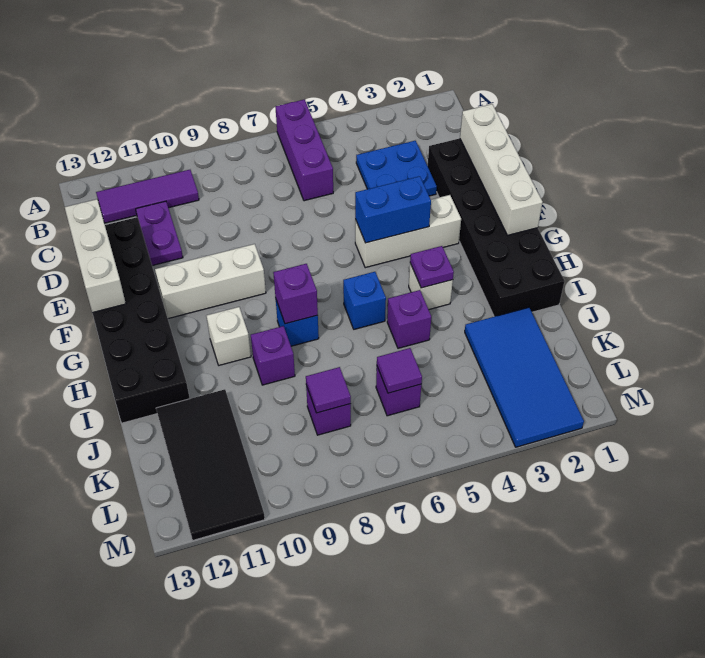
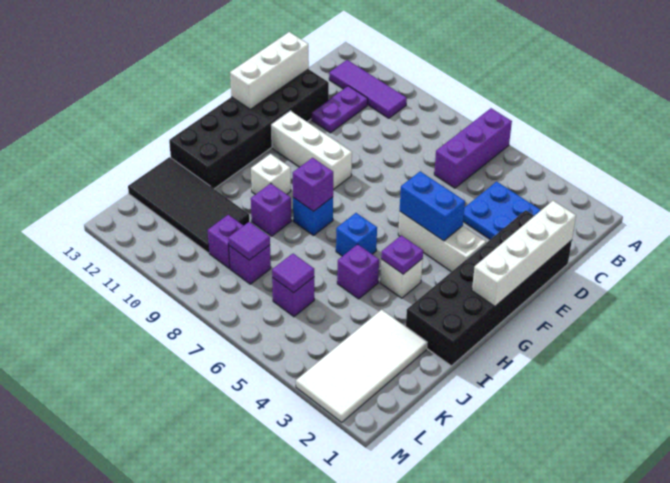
blue tile J2:M3 level 1 -> white tile J2:M3 level 1
black tile J11:M12 level 1 -> black tile J10:K13 level 1
none -> purple brick K9 level 1

